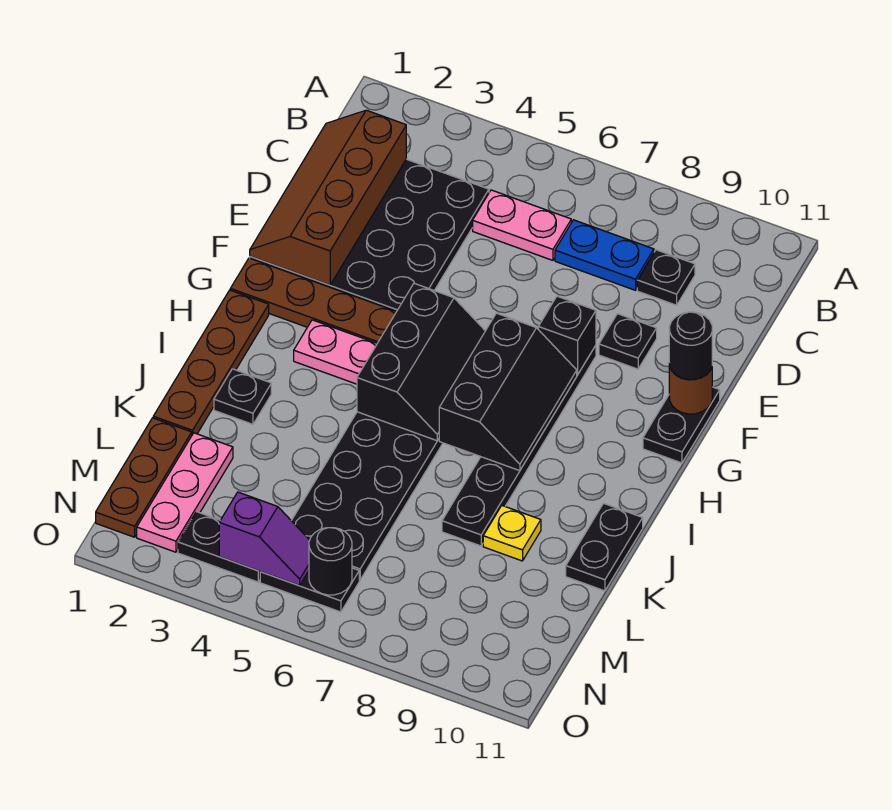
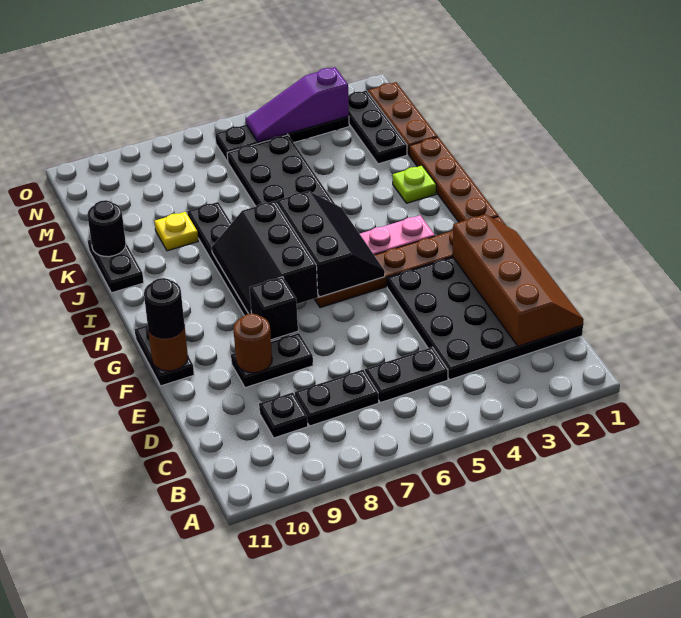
pink plate C5:C6 level 1 -> black plate C5:C6 level 1
blue plate C7:C8 level 1 -> black plate C7:C8 level 1
black plate E9 level 1 -> black plate E8:E9 level 1
none -> brown round brick E9 level 2
black slope G5:I6 level 2 top 5 -> black slope G5:I6 level 2 top 6
black plate J2 level 1 -> lime plate J2 level 1
pink plate L2:N2 level 1 -> black plate L2:N2 level 1
purple slope N4:N5 level 2 top 4 -> purple slope N3:N5 level 2 top 3
black round brick N6 level 2 -> black round brick K11 level 2

